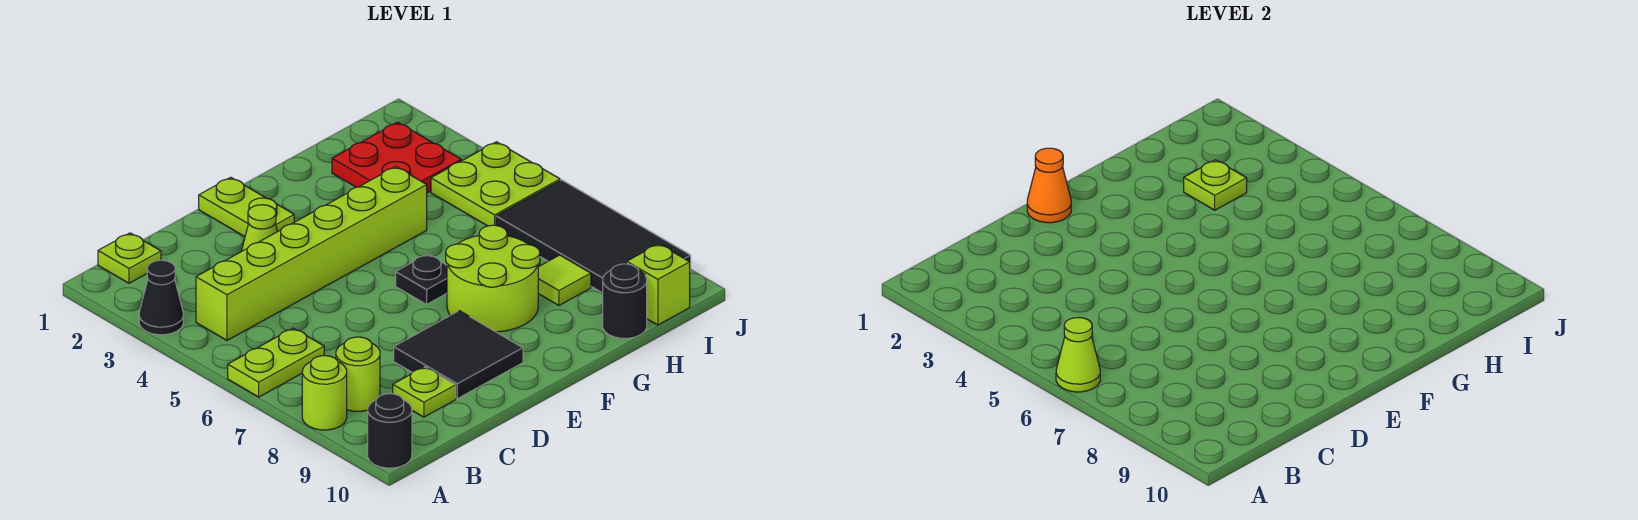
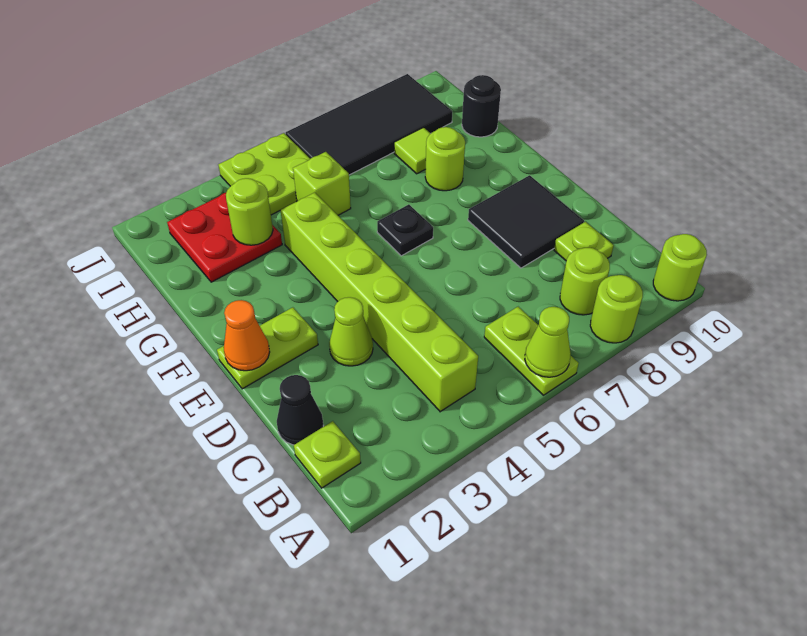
black cone A3 level 1 -> black cone C1 level 1
black round brick A10 level 1 -> lime round brick A10 level 1
lime round brick F7:G8 level 1 -> lime round brick G8 level 1
lime plate H3 level 2 -> lime round brick H3 level 2
lime brick I10 level 1 -> lime brick H5 level 1

